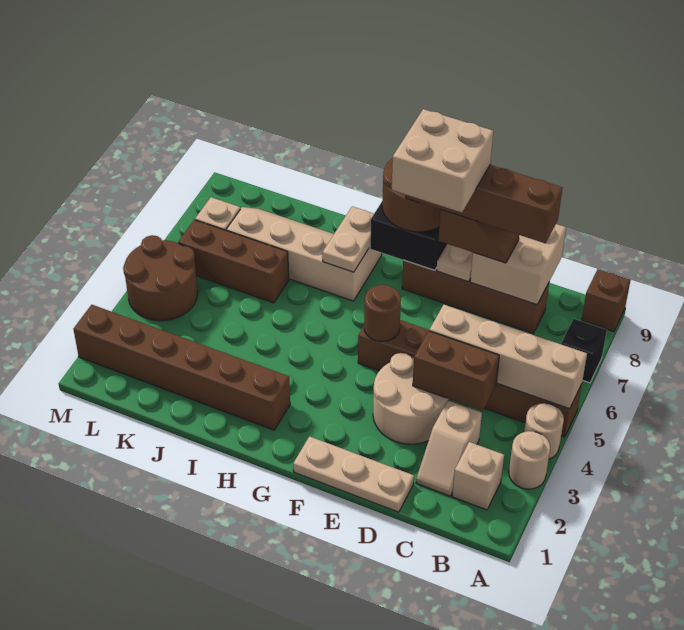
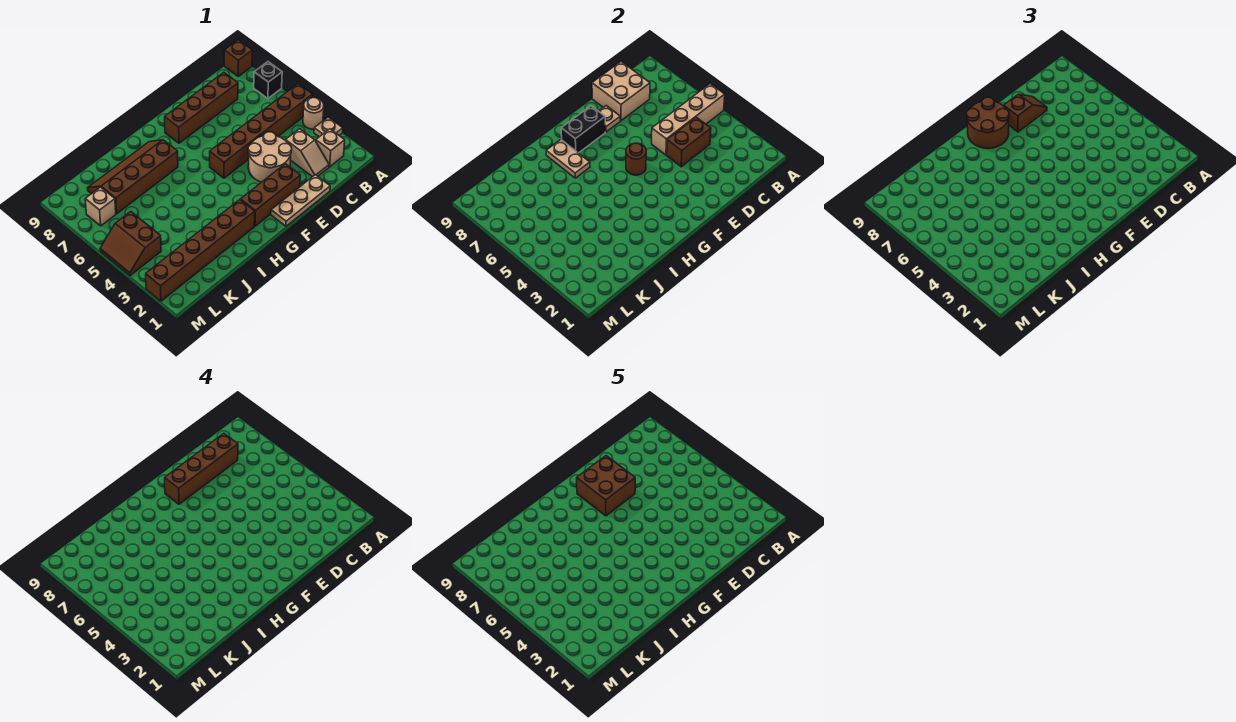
tan round brick A3 level 1 -> tan plate A3 level 1
tan brick E7:F8 level 5 -> brown brick E7:F8 level 5
tan slope H7:K8 level 1 top 7 -> brown slope H7:K8 level 1 top 7
brown brick J6:L6 level 1 -> brown brick E2:G2 level 1
brown round brick L4:M5 level 1 -> brown slope L4:M5 level 1 top L

